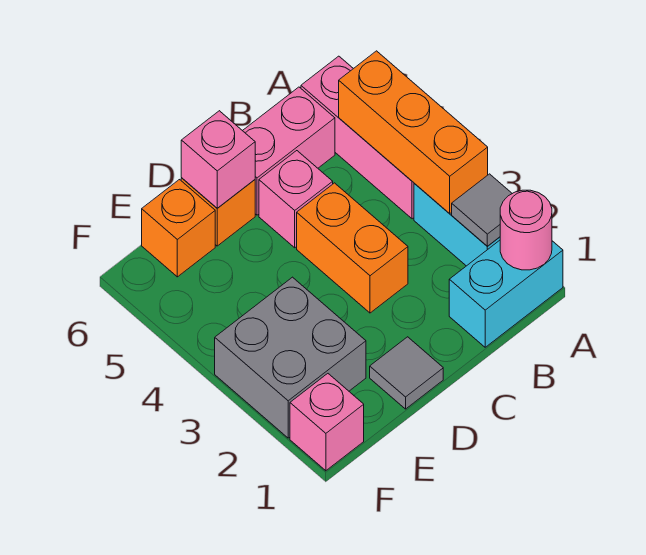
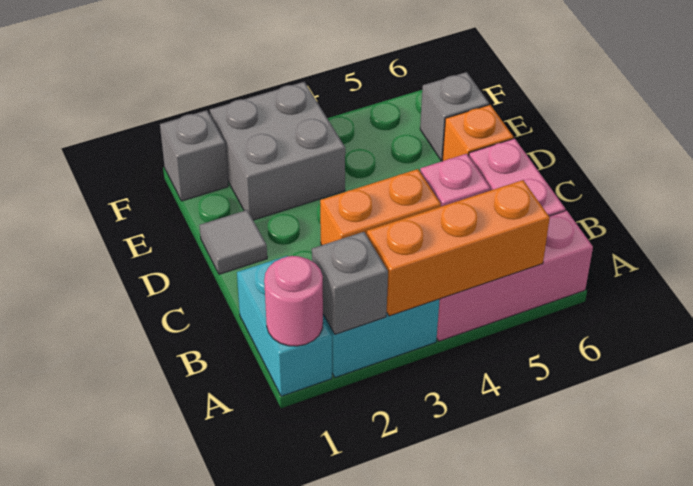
grey tile A2 level 2 -> grey brick A2 level 2
pink brick D6 level 2 -> none
orange brick E6 level 1 -> grey brick E6 level 1
pink brick F1 level 1 -> grey brick F1 level 1

